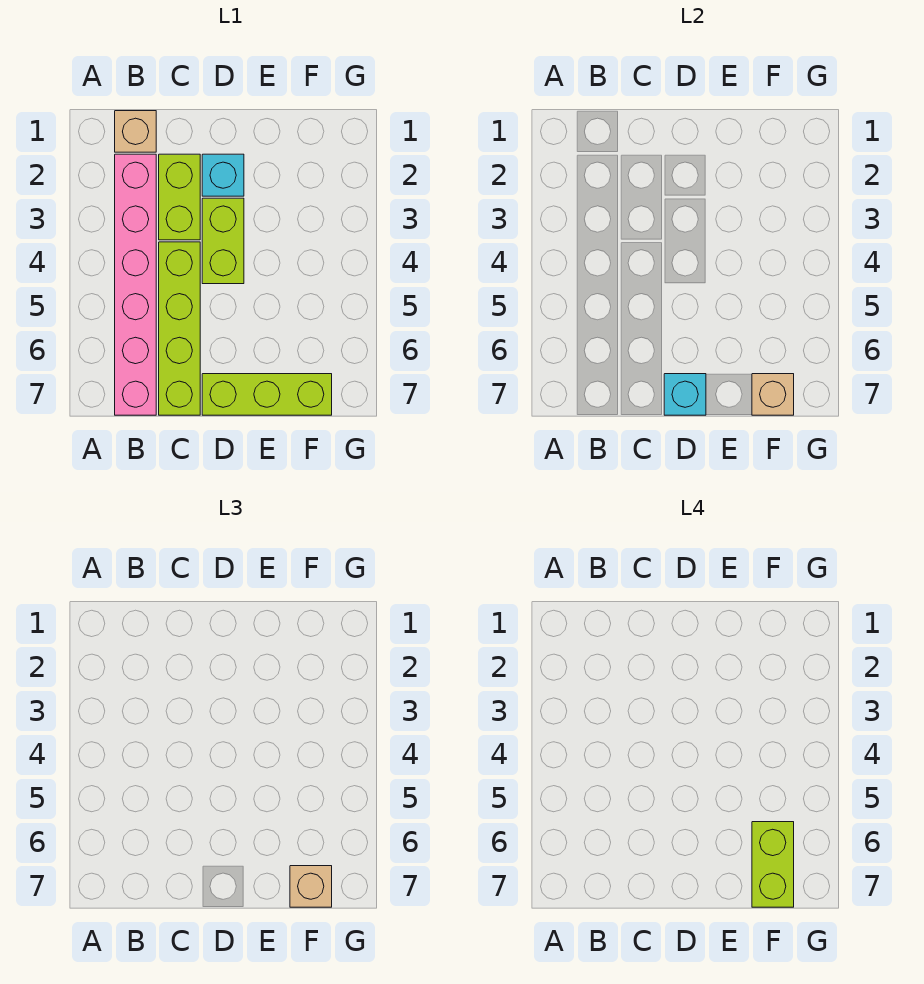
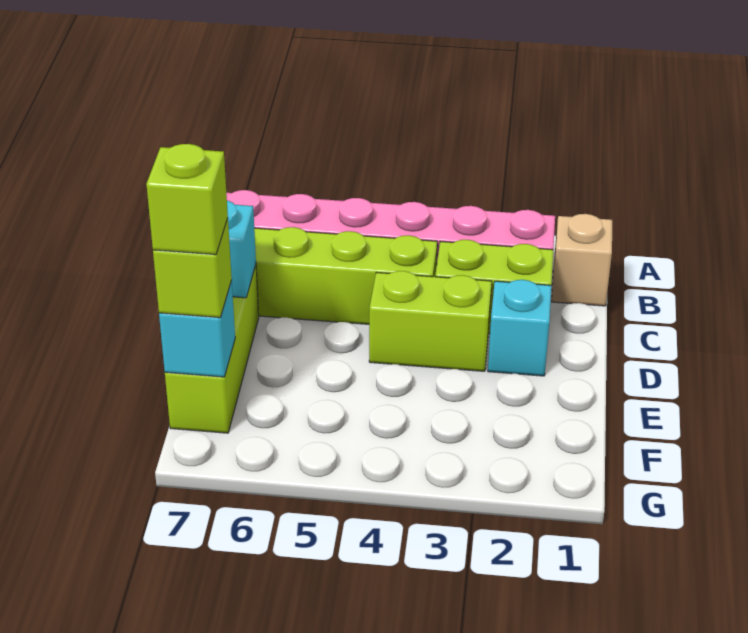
lime brick F6:F7 level 4 -> lime brick F7 level 4
tan brick F7 level 2 -> cyan brick F7 level 2
tan brick F7 level 3 -> lime brick F7 level 3

